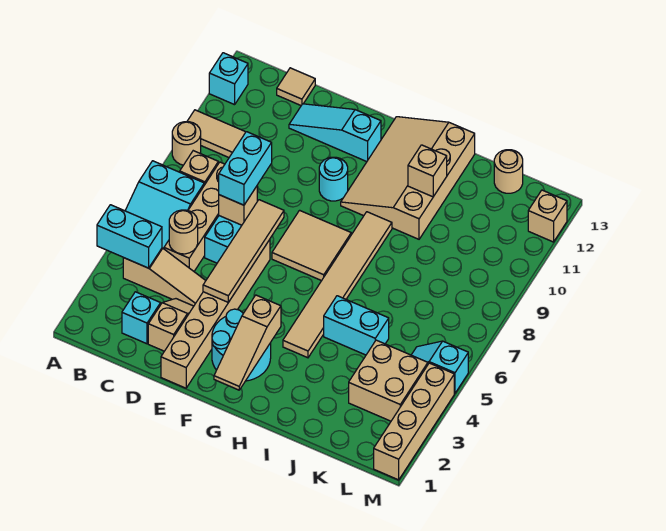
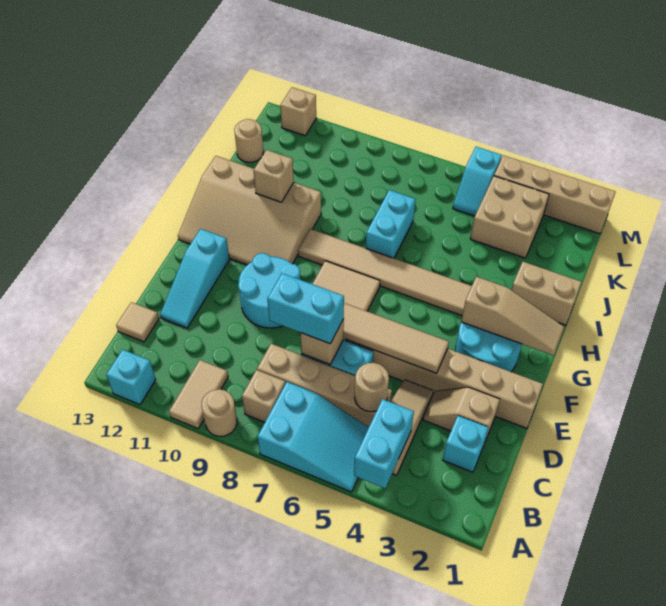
cyan round brick F10 level 1 -> cyan round brick E9:F10 level 1
none -> tan brick I1:I2 level 1
cyan brick I5:J5 level 1 -> cyan brick I7:J7 level 1

